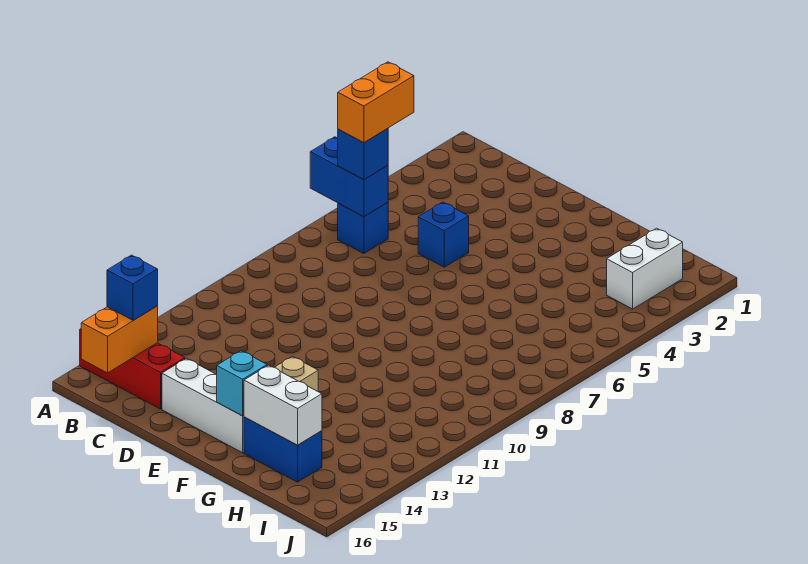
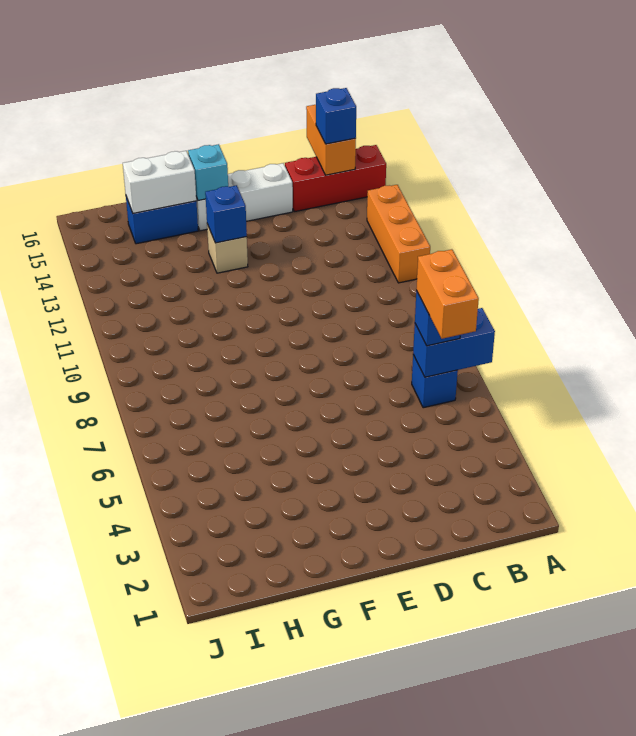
none -> orange brick A11:A13 level 1
blue brick D5 level 1 -> blue brick F13 level 2
white brick I2:I3 level 1 -> none

